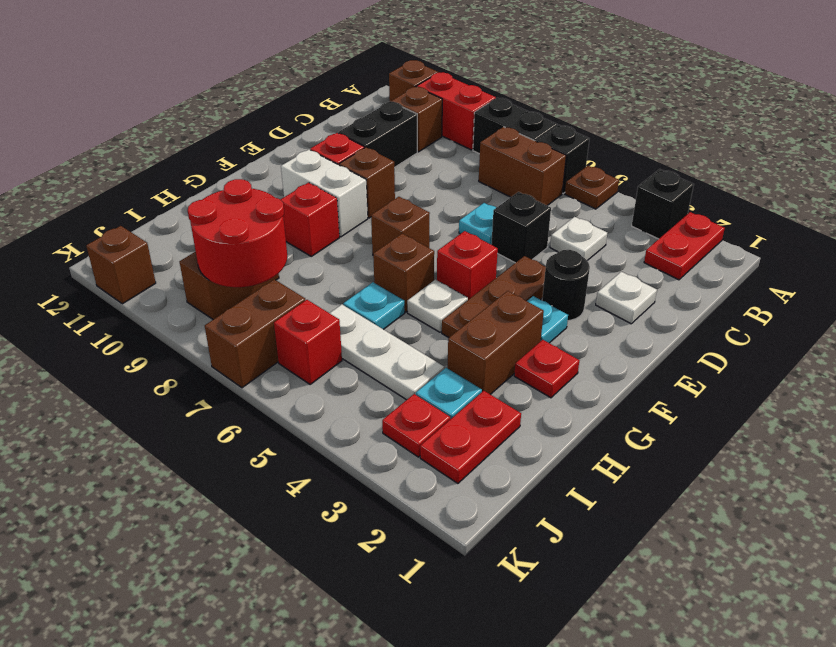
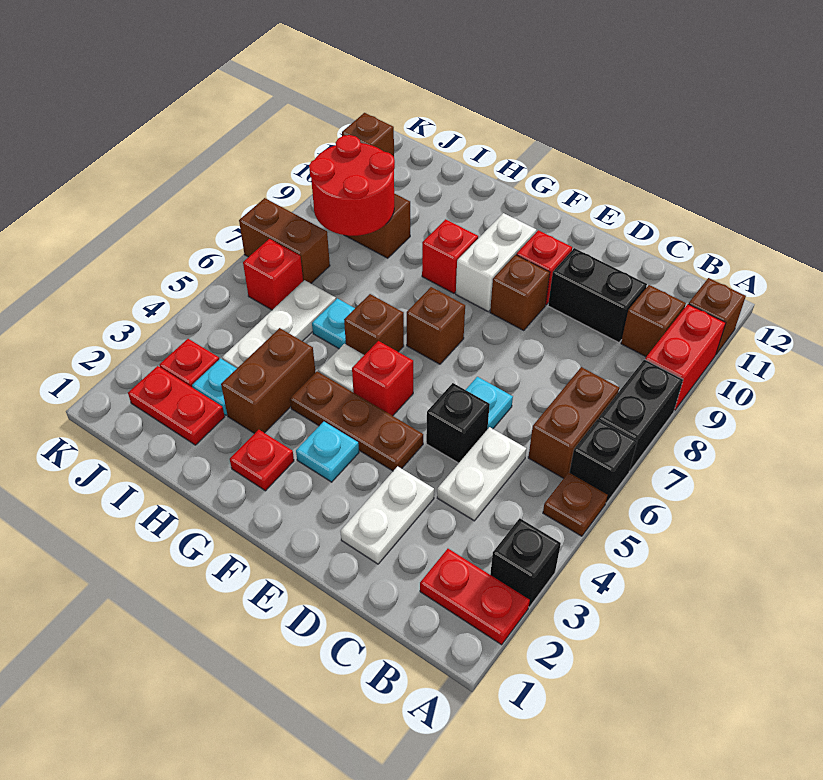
white plate C4 level 1 -> white plate C4:C5 level 1
white plate D2 level 1 -> white plate D2:D3 level 1
black round brick E3 level 1 -> none
brown brick G3:H3 level 1 -> brown brick H3:H4 level 1

